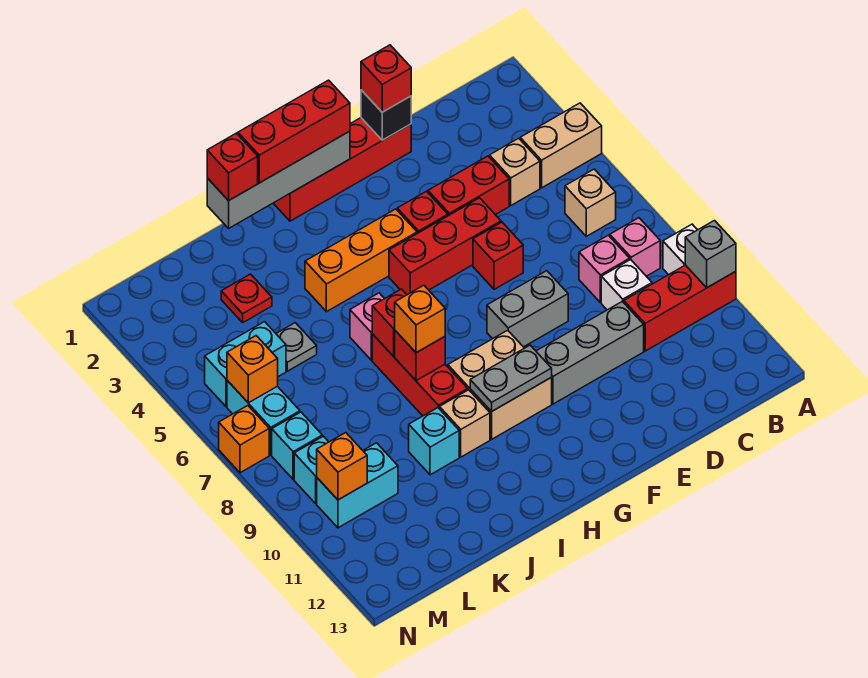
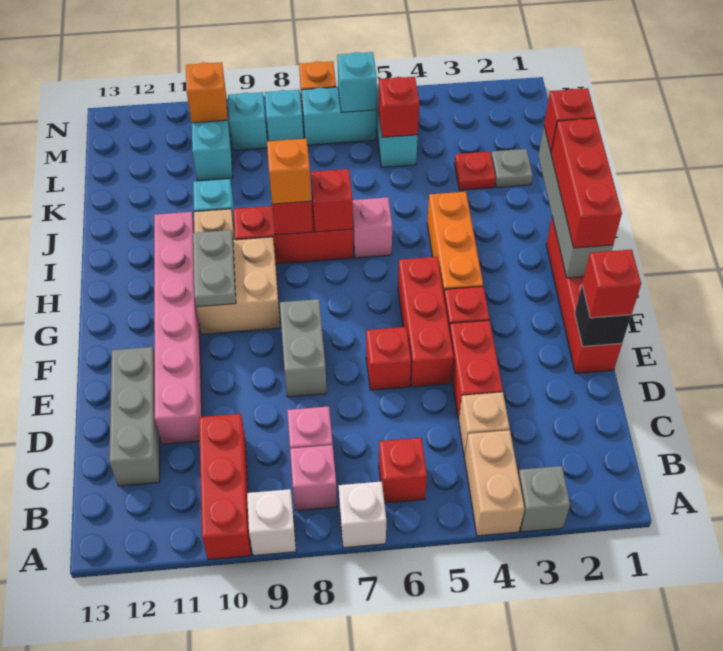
grey brick A10 level 2 -> grey brick A3 level 1
tan brick B6 level 1 -> red brick B6 level 1
white brick C9 level 1 -> white brick A7 level 1
grey brick D10:F10 level 1 -> grey brick C12:E12 level 1
none -> pink brick D11:I11 level 1
grey plate K5 level 1 -> grey plate K2 level 1
none -> red brick L5 level 2
orange brick M6 level 2 -> cyan brick M6 level 2

